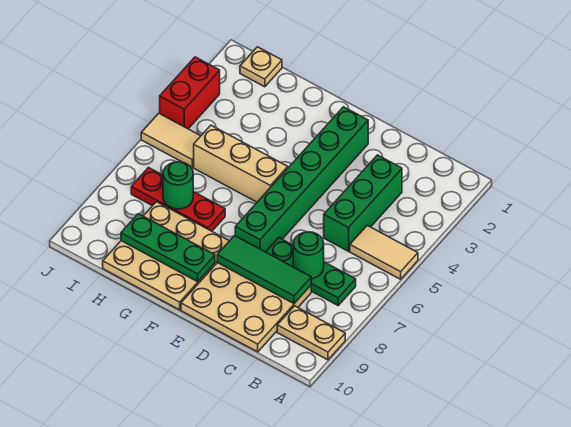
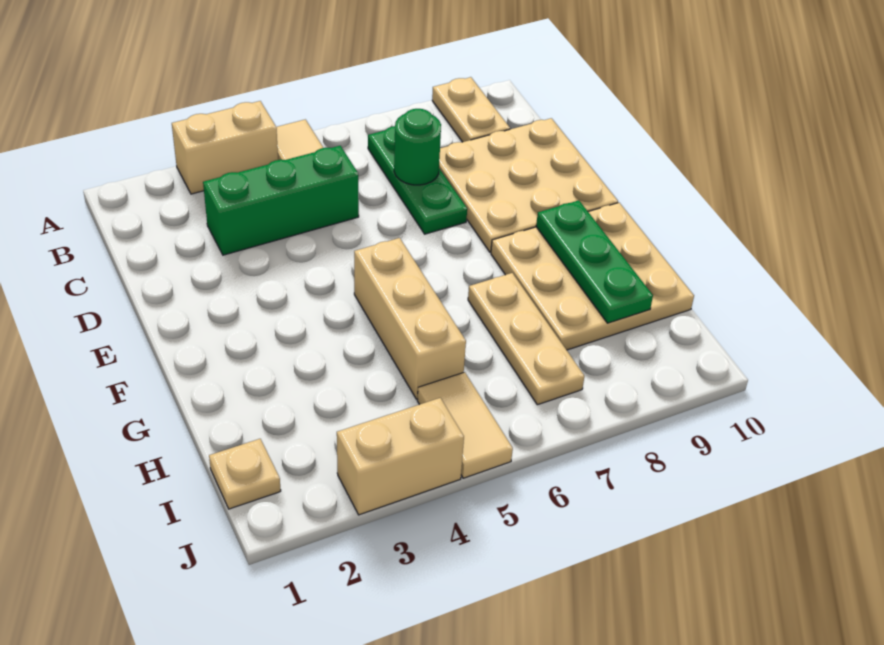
none -> tan brick A3:A4 level 1
green tile C8:E8 level 2 -> none
green brick E2:E7 level 1 -> none
red plate G7:I7 level 1 -> tan plate G7:I7 level 1
green round brick H7 level 2 -> none
red brick J3:J4 level 1 -> tan brick J3:J4 level 1

